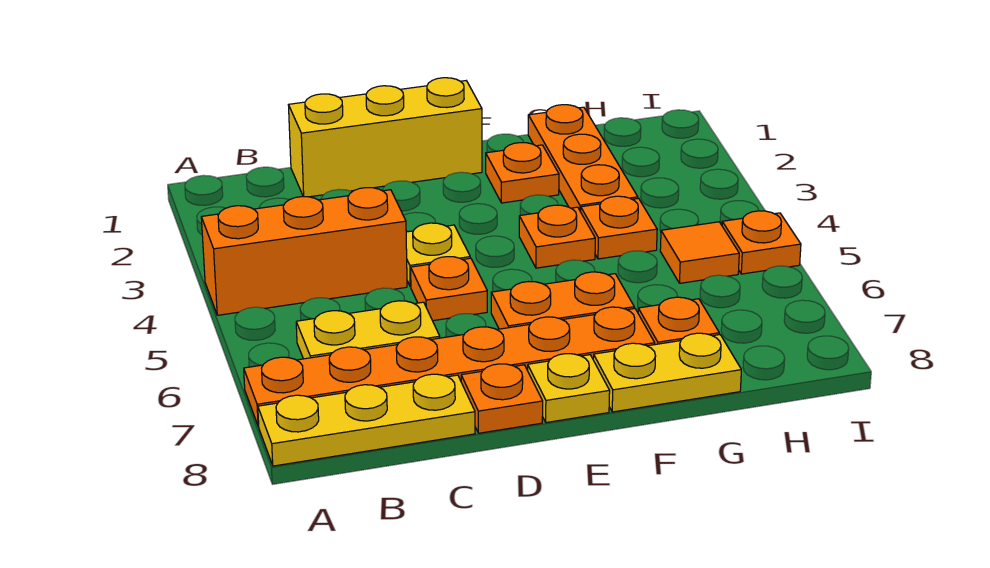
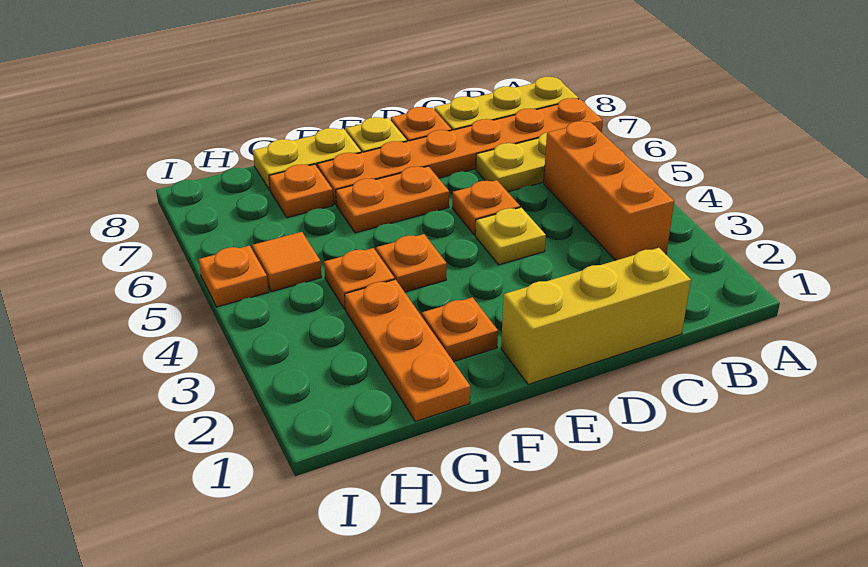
orange brick A4:C4 level 1 -> orange brick B3:B5 level 1

